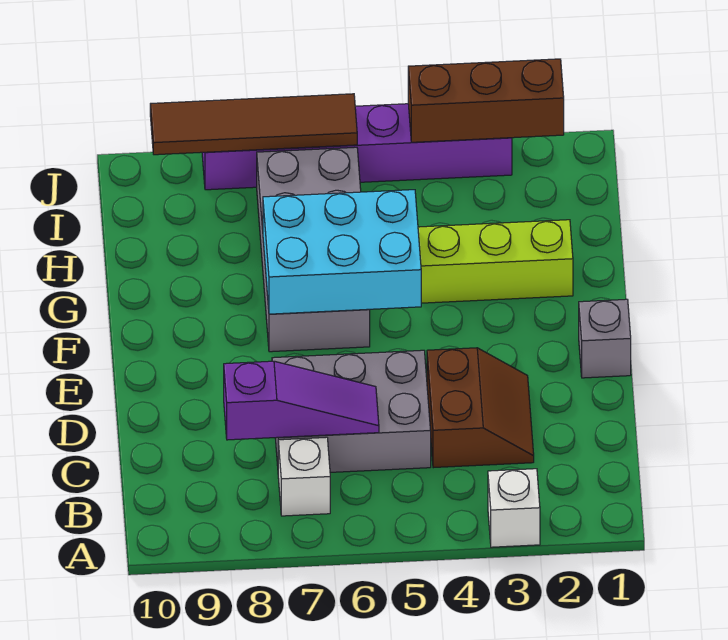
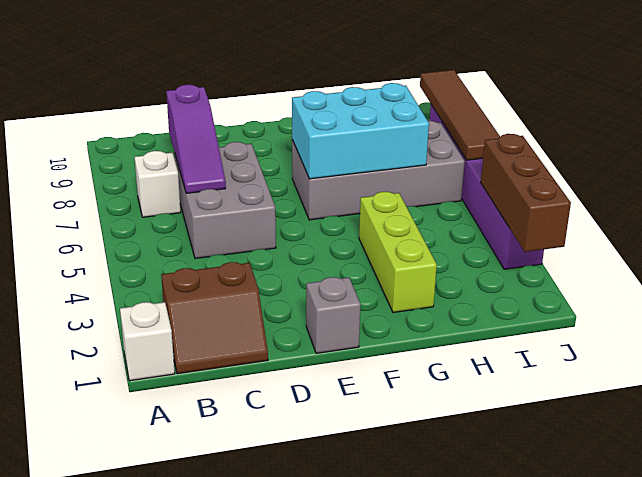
white brick A3 level 1 -> white brick A1 level 1
brown slope C3:D4 level 1 top 4 -> brown slope B1:C2 level 1 top 2
cyan brick F5:G7 level 2 -> cyan brick F6:H7 level 2

